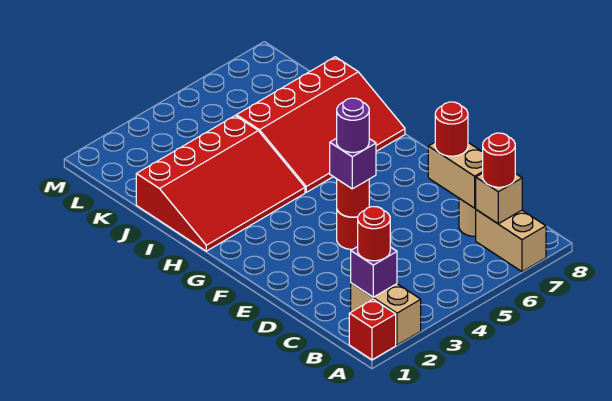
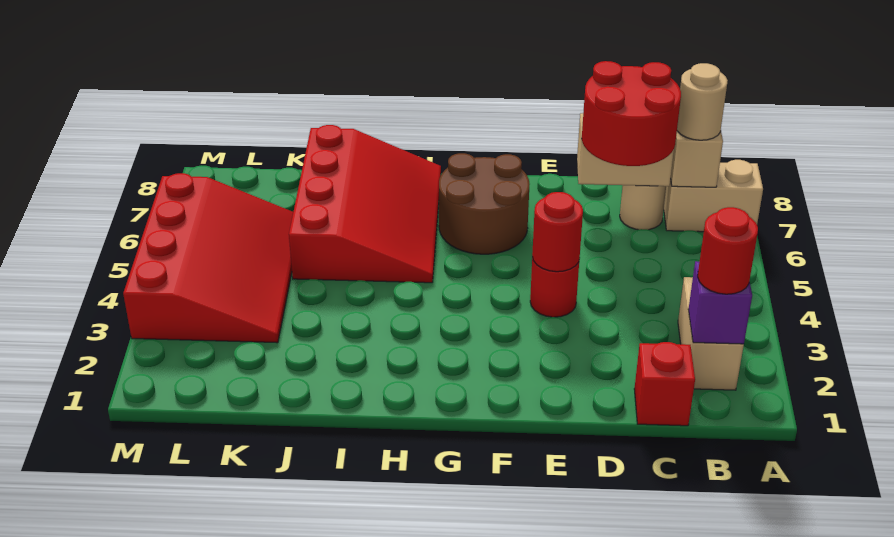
red brick A1 level 1 -> red brick C1 level 1
tan brick A2:B2 level 1 -> tan brick B2:B3 level 1
red round brick B7 level 3 -> tan round brick B7 level 3
red round brick D7 level 3 -> red round brick C6:D7 level 3
purple brick E4 level 3 -> none
purple round brick E4 level 4 -> none
none -> brown round brick F6:G7 level 1
red slope H1:J4 level 1 top J -> red slope K3:M6 level 1 top M

